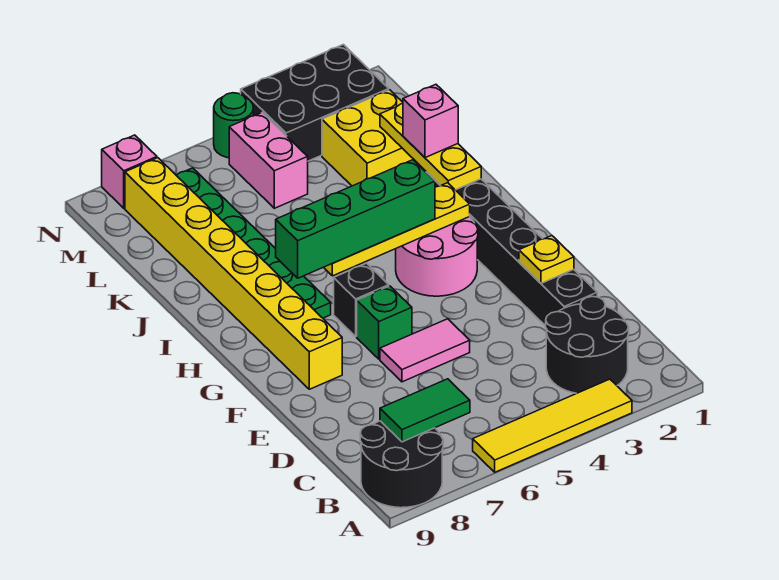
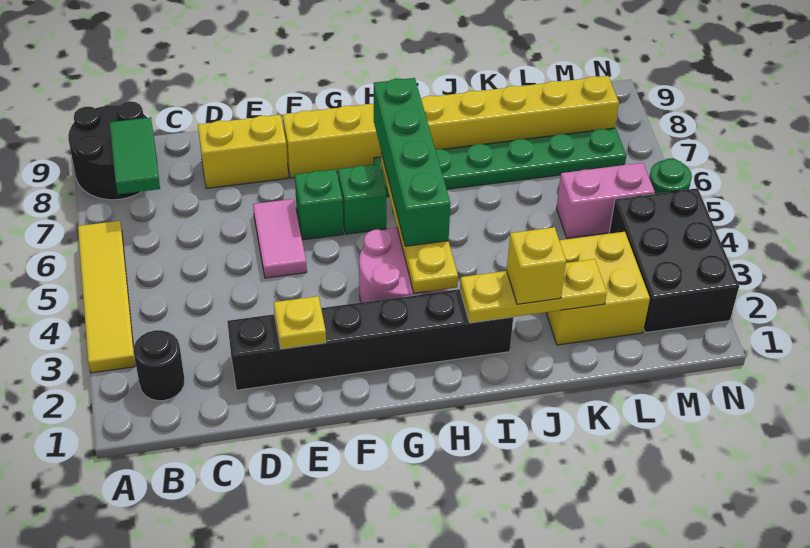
black round brick B2:C3 level 1 -> black round brick B2 level 1
none -> yellow brick D8:E8 level 1
black brick G6 level 1 -> green brick G6 level 1
pink brick J2 level 3 -> yellow brick J2 level 3
pink brick N8 level 1 -> none

